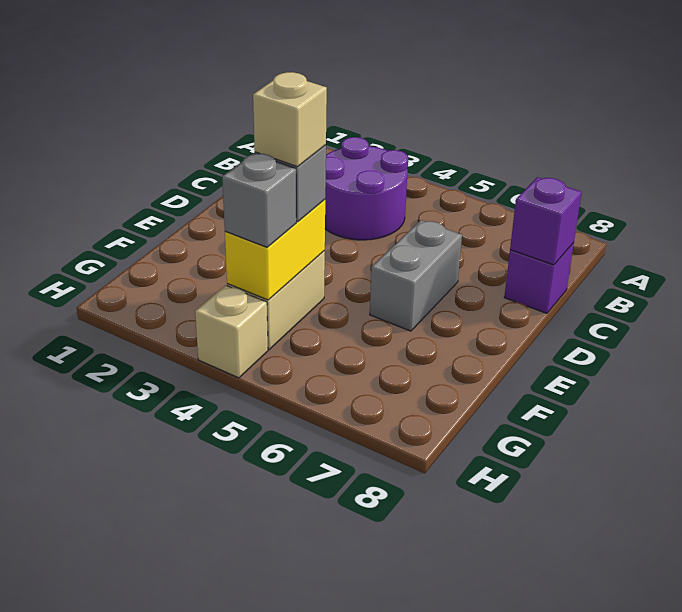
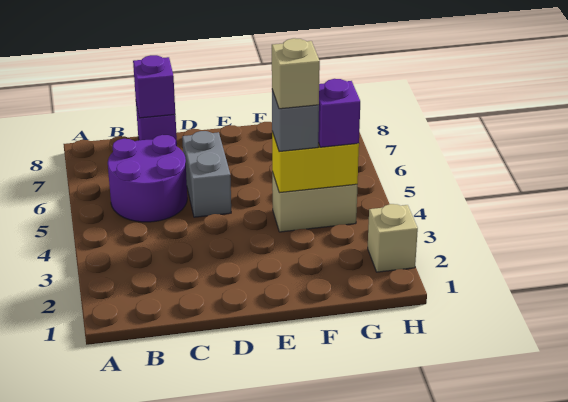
purple round brick B3:C4 level 1 -> purple round brick B5:C6 level 1
grey brick D6:E6 level 1 -> grey brick D5:D6 level 1
grey brick G4 level 3 -> purple brick G4 level 3
tan brick H4 level 1 -> tan brick H2 level 1

